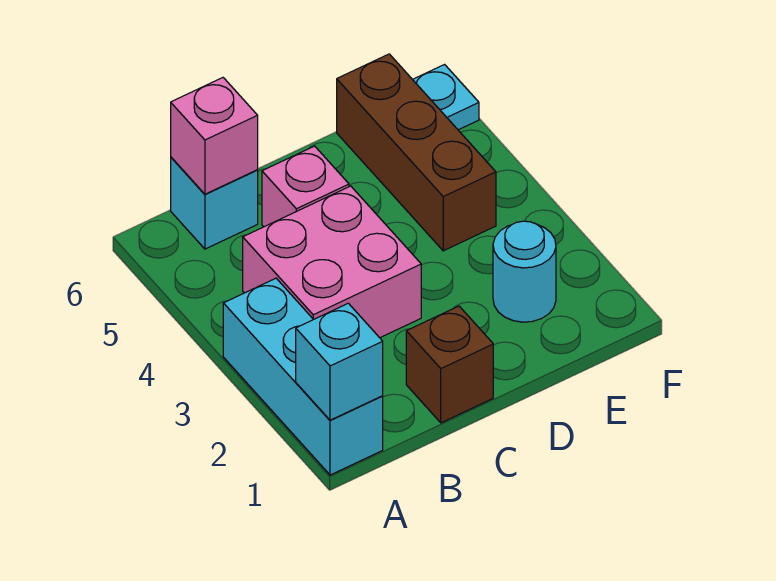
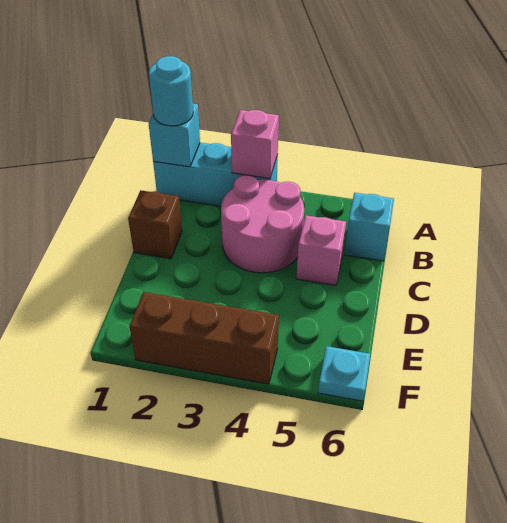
pink brick B3:C4 level 1 -> pink round brick B3:C4 level 1
pink brick B6 level 2 -> pink brick A3 level 2
cyan round brick E2 level 1 -> cyan round brick A1 level 3
brown brick E4:E6 level 1 -> brown brick F2:F4 level 1

